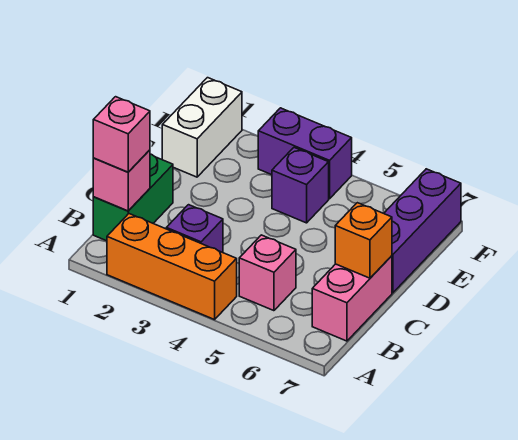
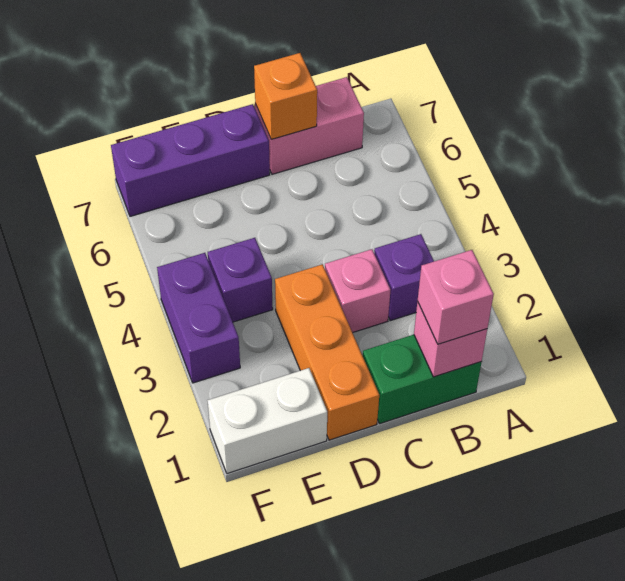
orange brick A2:A4 level 1 -> orange brick D1:D3 level 1
pink brick B5 level 1 -> pink brick C3 level 1

